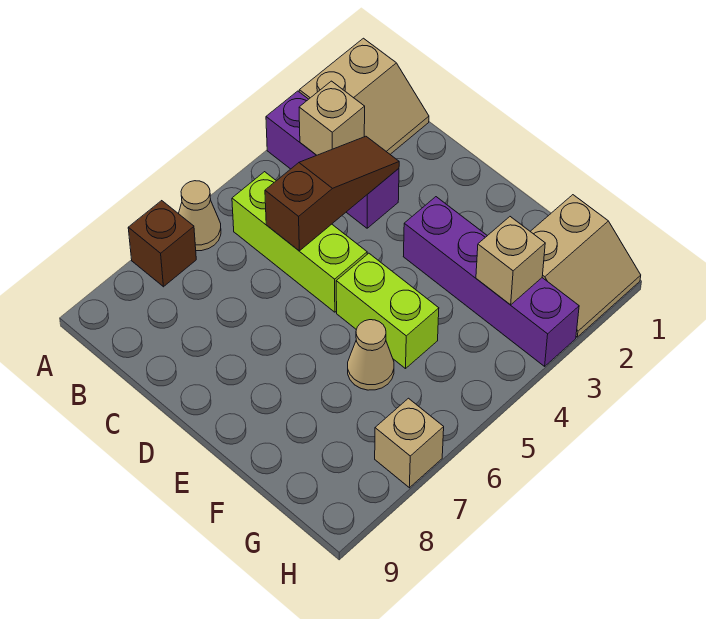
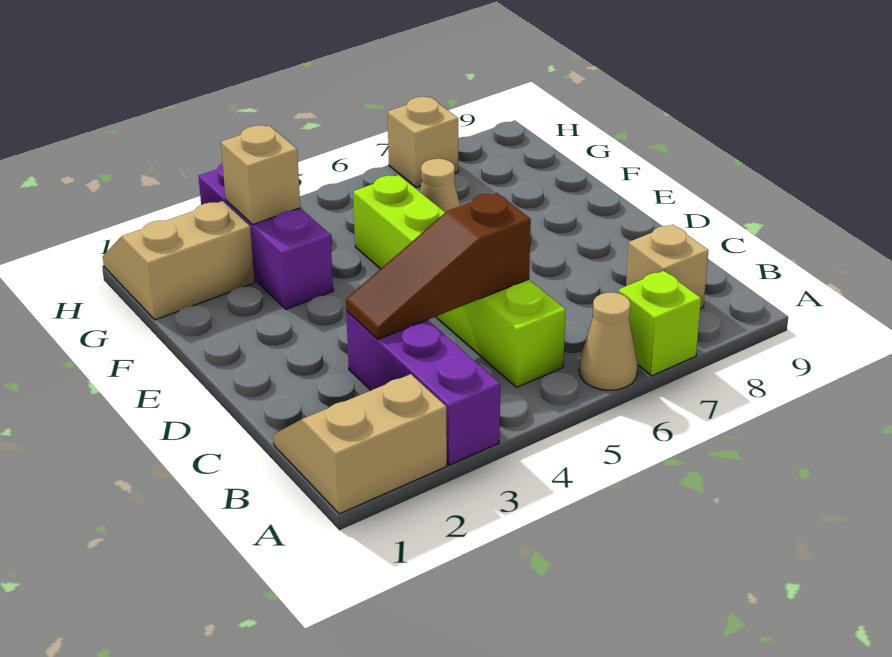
brown brick A7 level 1 -> lime brick A7 level 1
tan brick B3 level 2 -> tan brick B8 level 1
purple brick E3:H3 level 1 -> purple brick F3:H3 level 1

